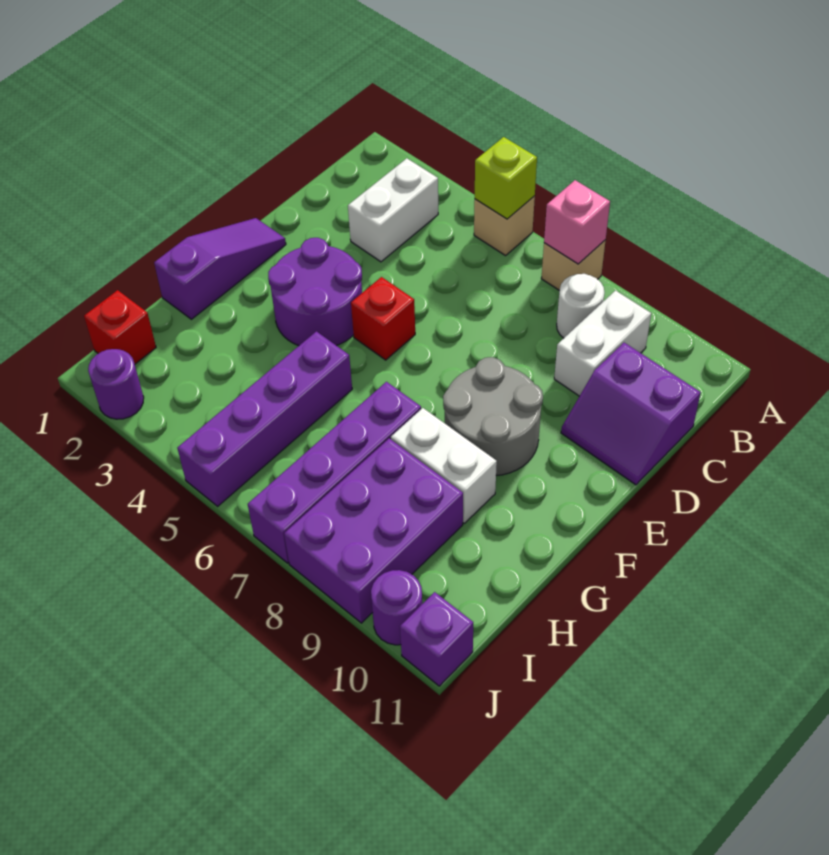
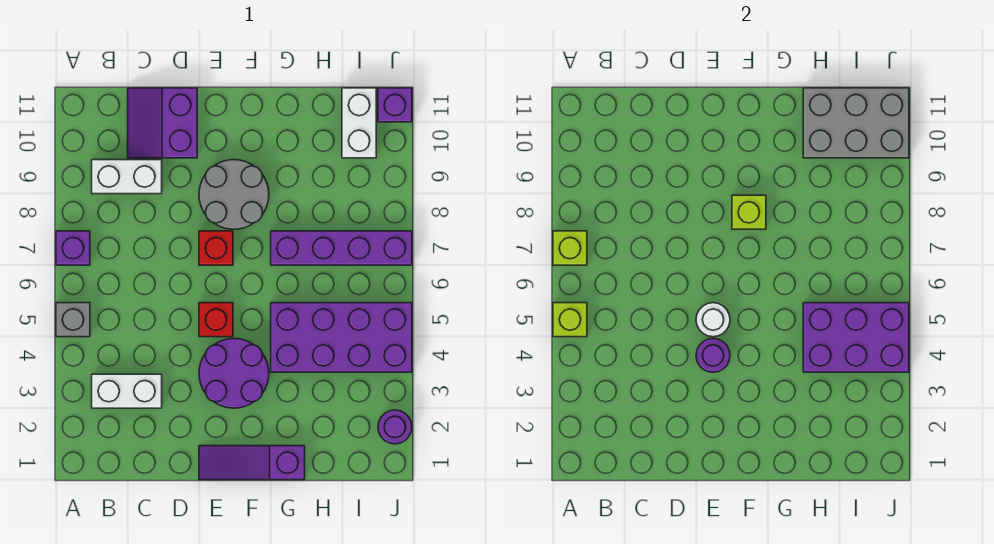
tan brick A5 level 1 -> grey brick A5 level 1
tan brick A7 level 1 -> purple brick A7 level 1
pink brick A7 level 2 -> lime brick A7 level 2
white round brick B8 level 1 -> white round brick E5 level 2
purple slope C10:D11 level 1 top C -> purple slope C10:D11 level 1 top D
none -> lime brick F8 level 2
purple brick G5:J5 level 1 -> purple brick G4:J5 level 1
white brick G8:G9 level 1 -> white brick I10:I11 level 1
purple brick H8:J9 level 1 -> purple brick H4:J5 level 2
none -> grey brick H10:J11 level 2
red brick I1 level 1 -> red brick E7 level 1
purple round brick J10 level 1 -> purple round brick E4 level 2

